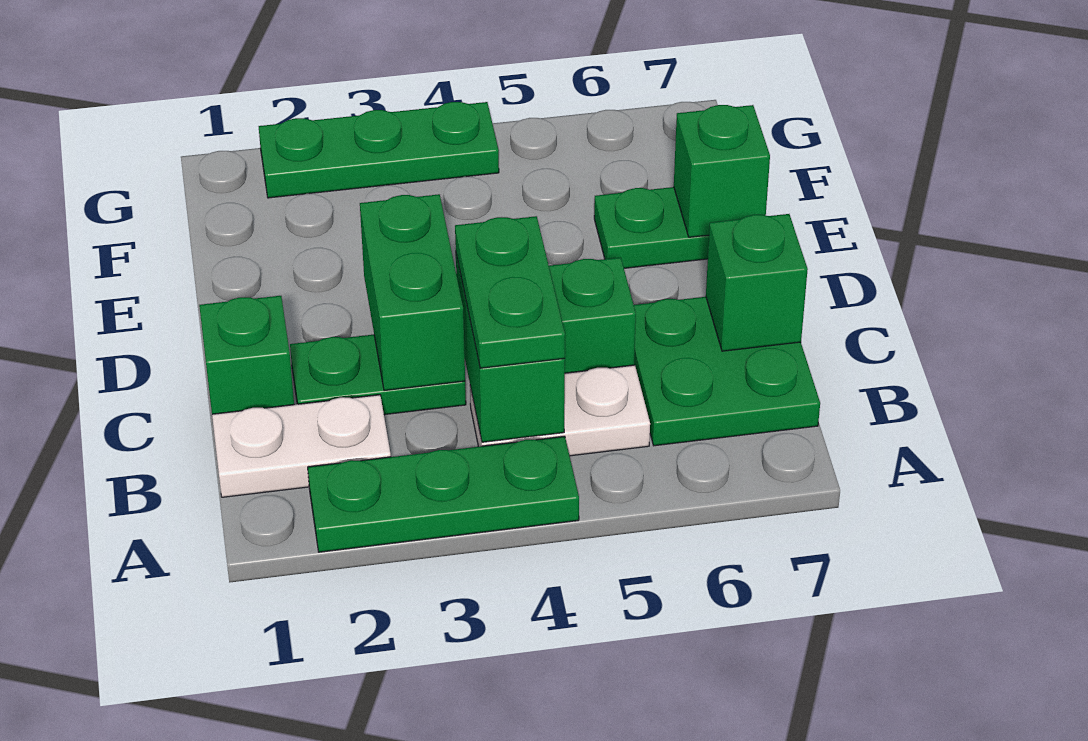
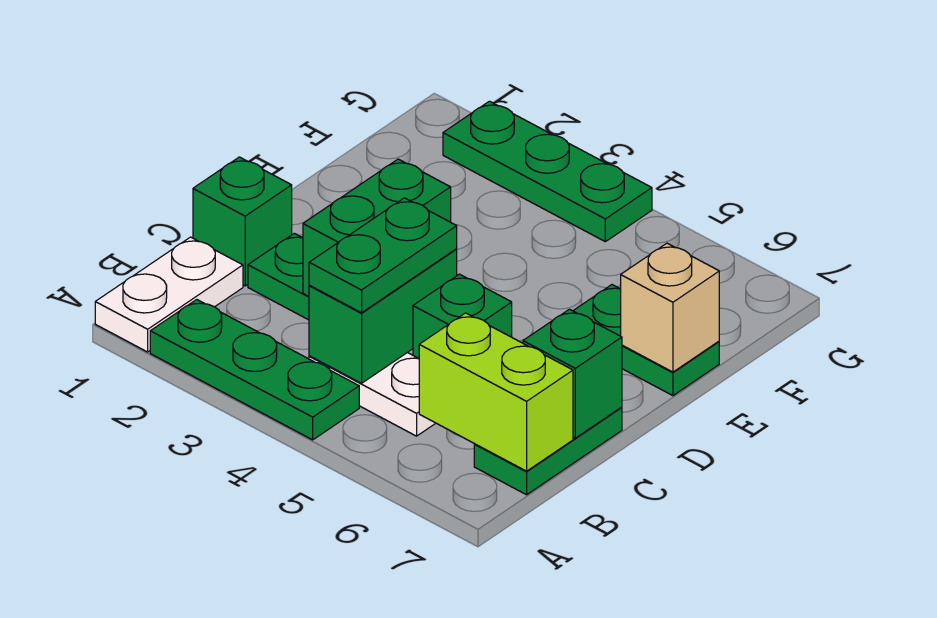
white plate B1:B2 level 1 -> white plate A1:B1 level 1
green plate B6:C7 level 1 -> green plate B7:C7 level 1
none -> lime brick B6:B7 level 2
green brick E7 level 2 -> tan brick E7 level 2

